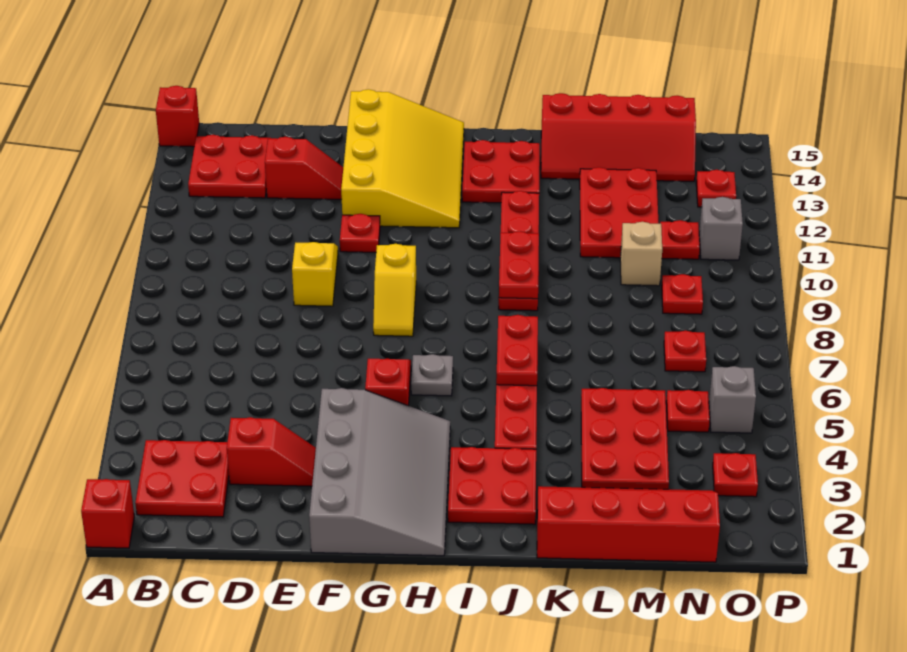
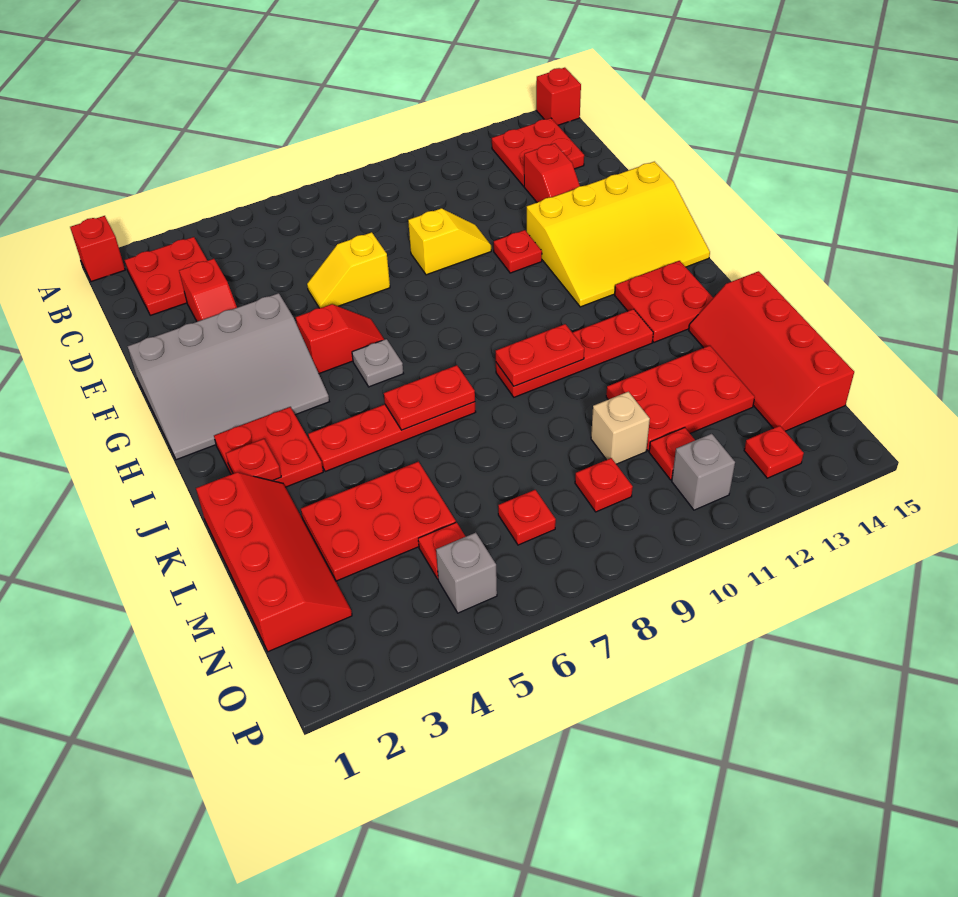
yellow slope G8:G9 level 1 top 9 -> yellow slope E6:E7 level 1 top 7
red plate O3 level 1 -> red plate J2 level 2

